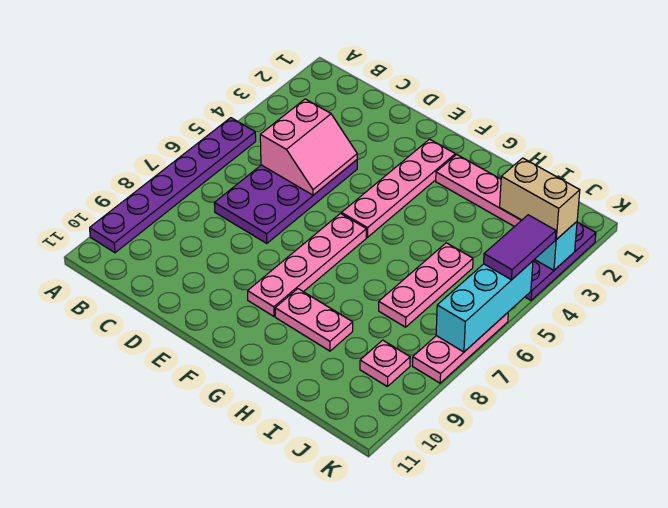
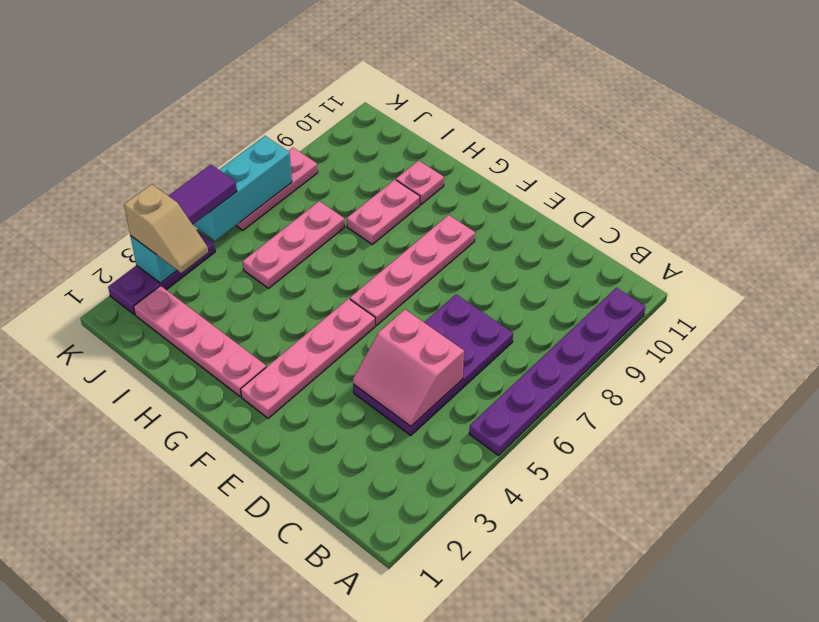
pink slope C4:D5 level 2 top C -> pink slope C4:D5 level 2 top 5
pink plate G9:H9 level 1 -> pink plate H8:H9 level 1
tan brick J3:K3 level 3 -> tan slope J3:K3 level 3 top K
pink plate J9 level 1 -> pink plate H10 level 1

